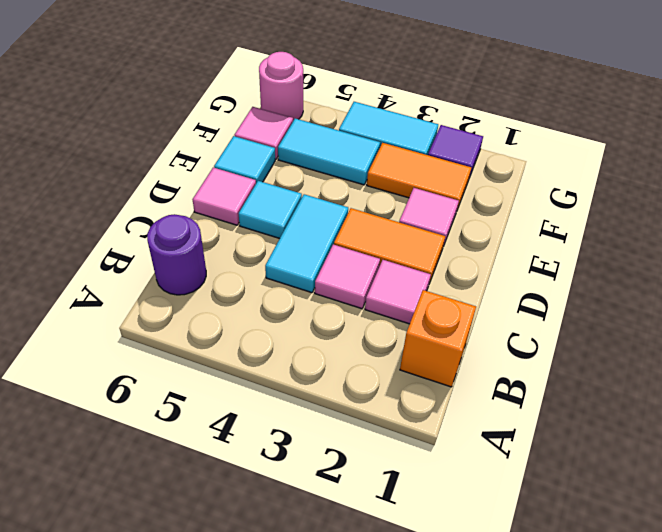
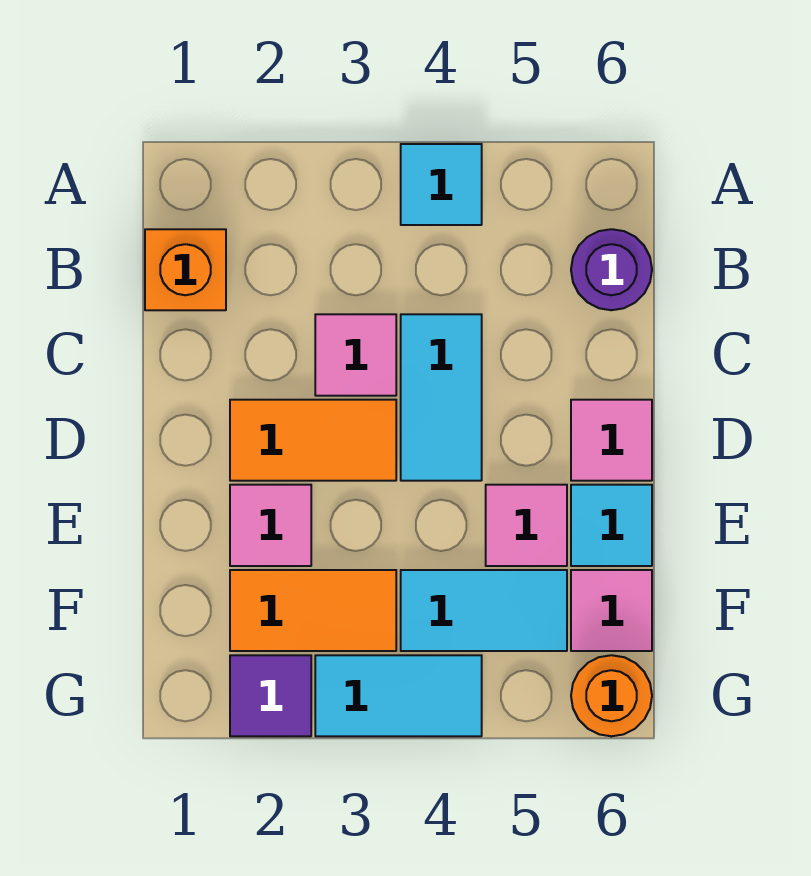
pink tile C2 level 1 -> pink tile E5 level 1
cyan tile D5 level 1 -> cyan tile A4 level 1
pink round brick G6 level 1 -> orange round brick G6 level 1

